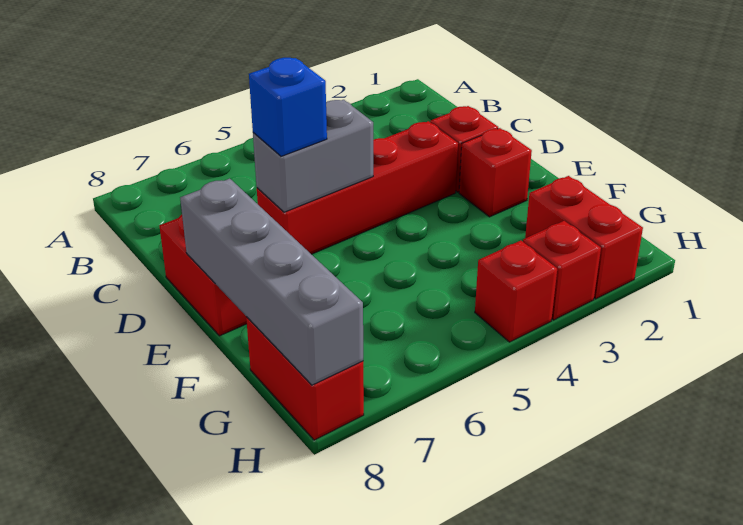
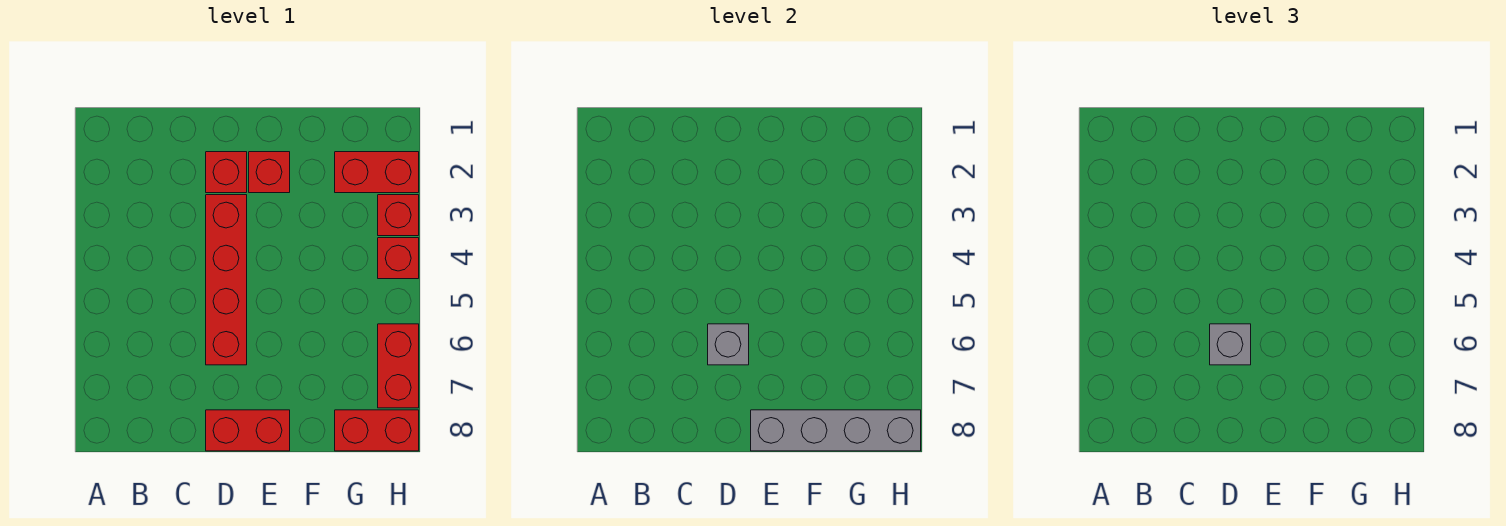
grey brick D5:D6 level 2 -> grey brick D6 level 2
blue brick D6 level 3 -> grey brick D6 level 3
none -> red brick H6:H7 level 1

